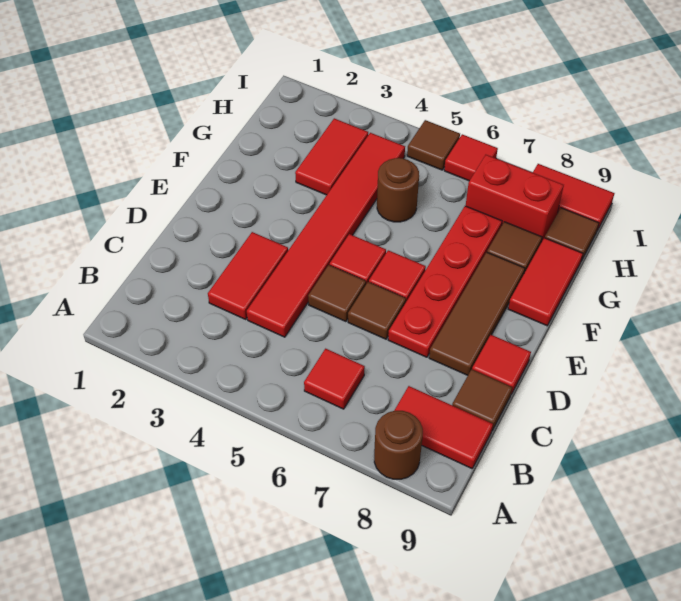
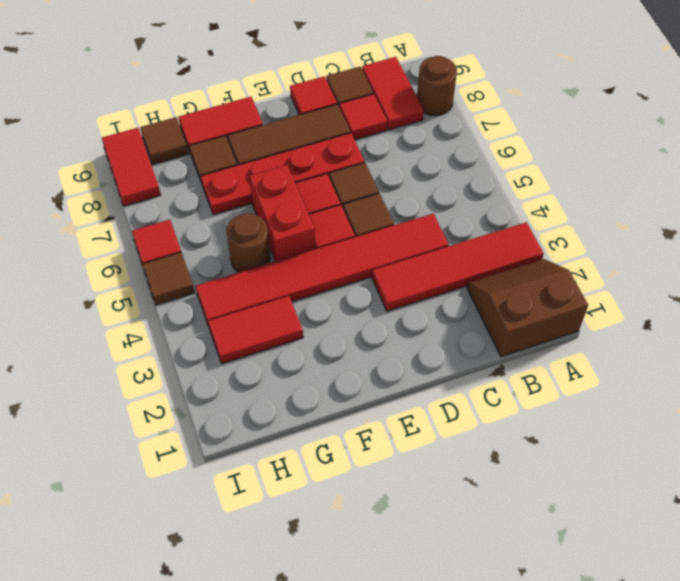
none -> brown slope A1:B2 level 1 top 1
red tile B6 level 1 -> red tile C8 level 1
red tile C3:D3 level 1 -> red tile A3:D3 level 1
red brick H7:H8 level 1 -> red brick F5:F6 level 1

